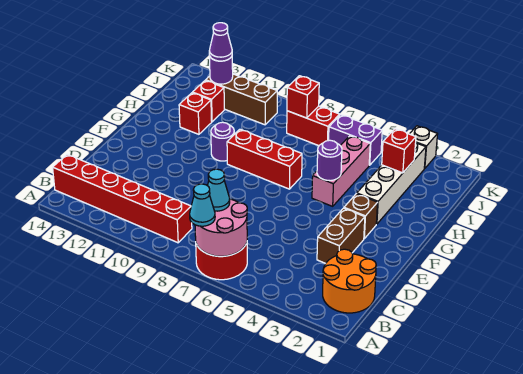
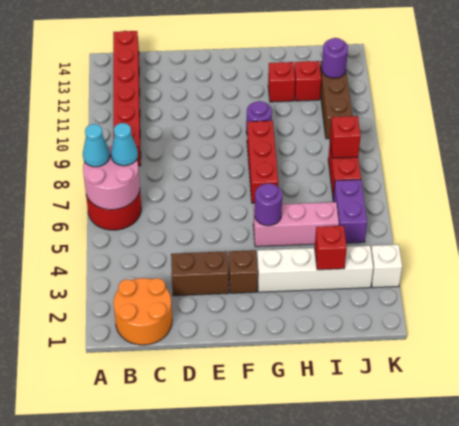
purple cone J12 level 3 -> none

